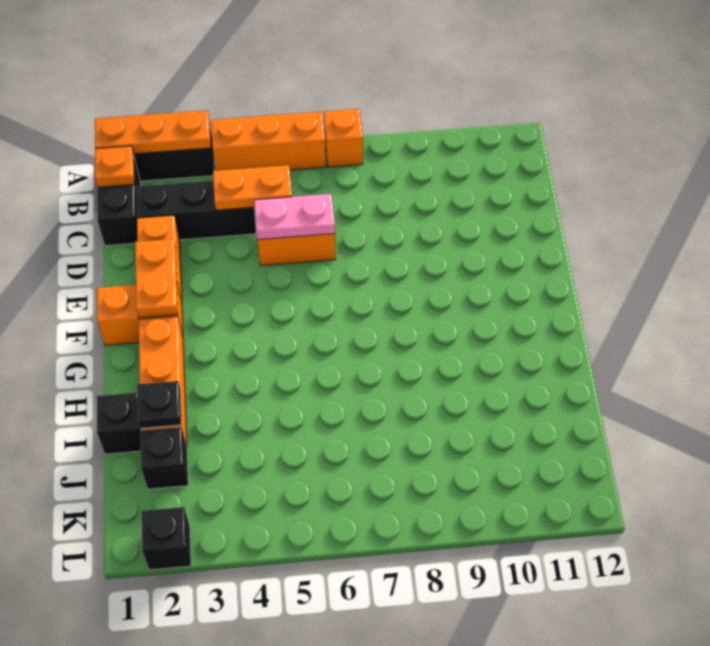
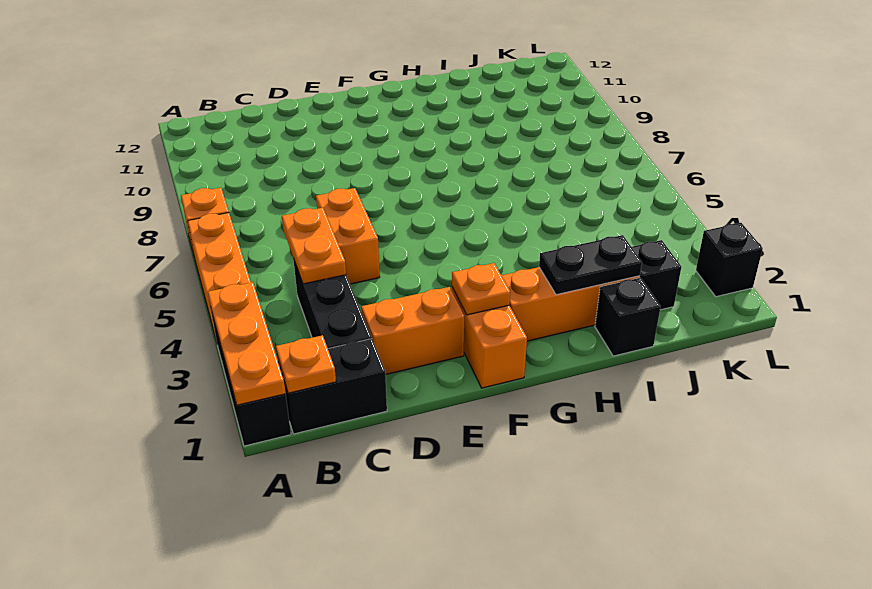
pink plate D5:D6 level 2 -> none
orange plate E2:F2 level 2 -> orange plate F2 level 2
black plate I2 level 2 -> black plate H2:I2 level 2

